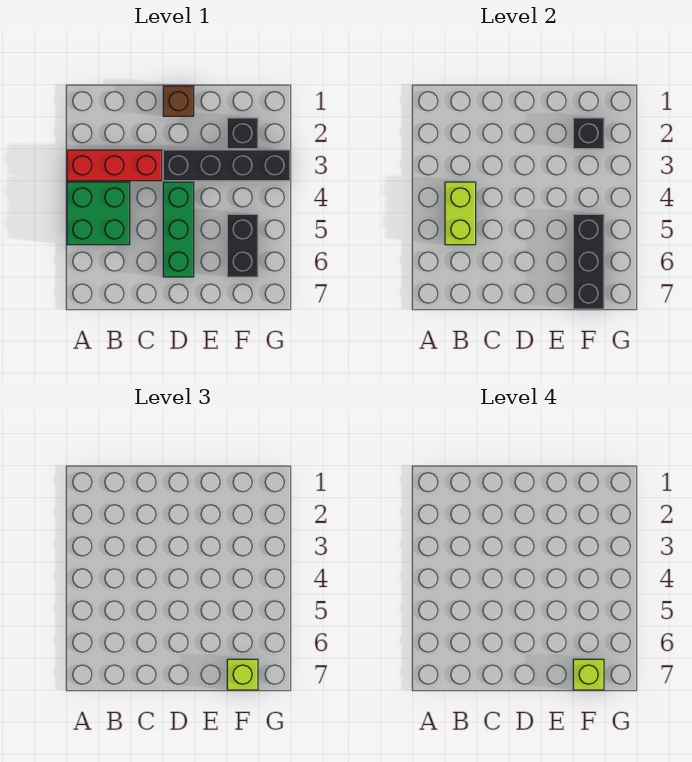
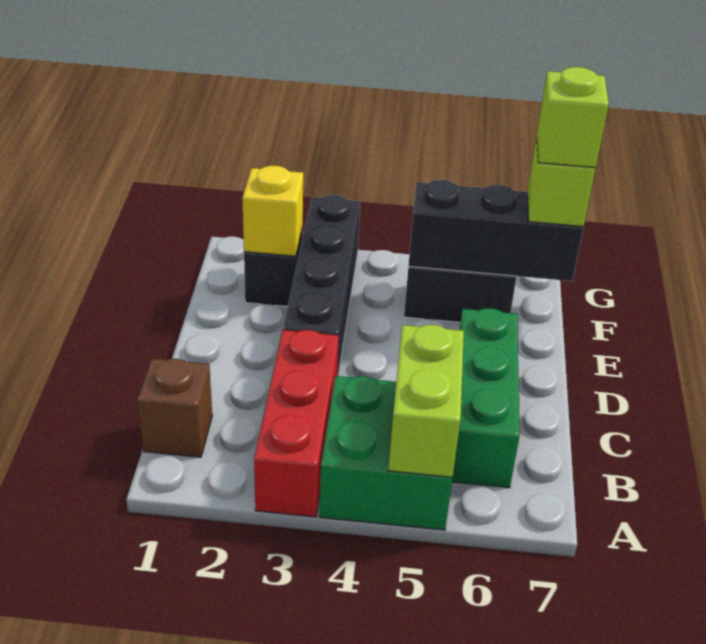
lime brick B4:B5 level 2 -> lime brick A5:B5 level 2
brown brick D1 level 1 -> brown brick B1 level 1
green brick D4:D6 level 1 -> green brick B6:D6 level 1
black brick F2 level 2 -> yellow brick F2 level 2

